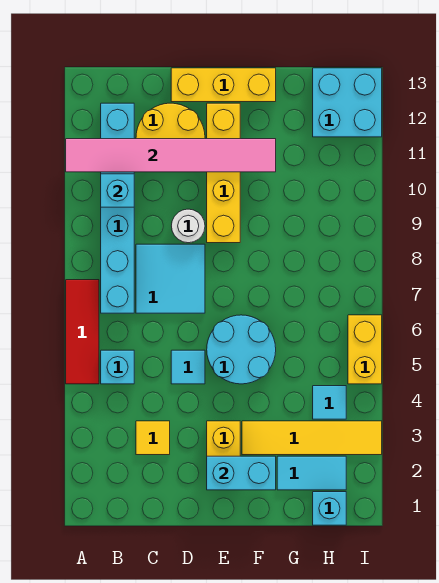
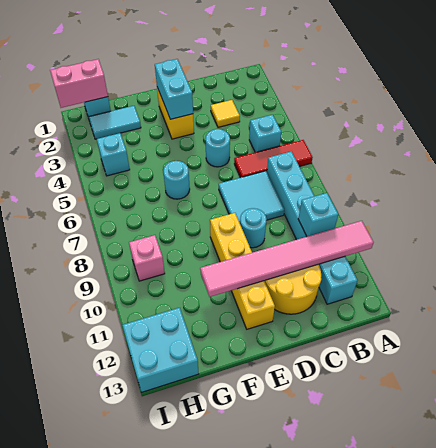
red tile A5:A7 level 1 -> red tile A6:C6 level 1
cyan tile D5 level 1 -> cyan round brick D5 level 1
white round brick D9 level 1 -> cyan round brick D9 level 1
yellow brick D13:F13 level 1 -> none
cyan brick E2:F2 level 2 -> cyan brick E2:E3 level 2
cyan round brick E5:F6 level 1 -> cyan round brick F6 level 1
yellow tile F3:I3 level 1 -> none
none -> pink brick H1:I1 level 2
cyan tile H4 level 1 -> cyan brick H4 level 1
none -> pink brick H9 level 1
yellow brick I5:I6 level 1 -> none

